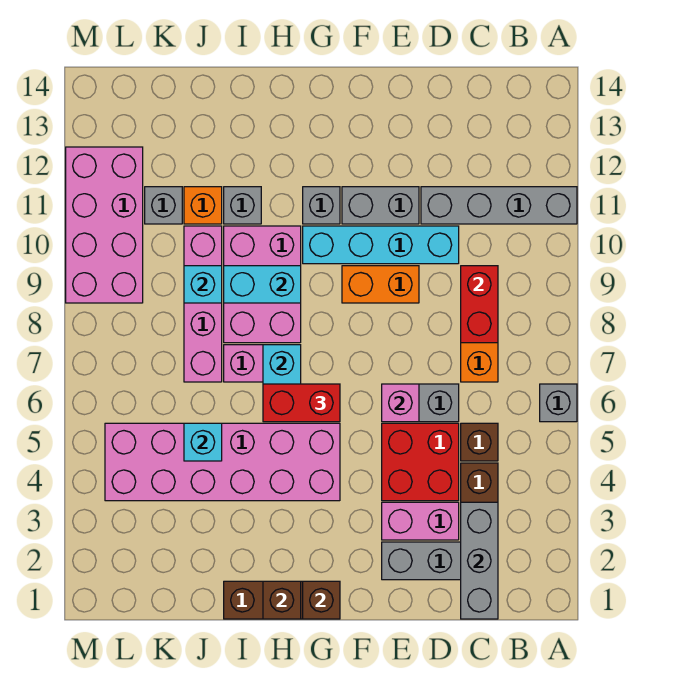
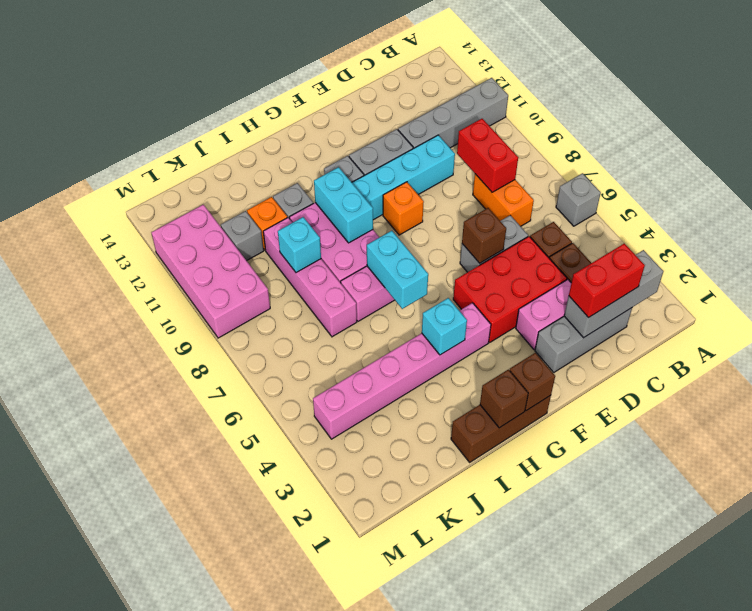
grey brick C1:C3 level 2 -> grey brick B2:D2 level 2
red brick D4:E5 level 1 -> red brick D4:F5 level 1
pink brick E6 level 2 -> brown brick E6 level 2
orange brick E9:F9 level 1 -> orange brick F9 level 1
pink brick G4:L5 level 1 -> pink brick G4:L4 level 1
red brick G6:H6 level 3 -> red brick C2:D2 level 3
cyan brick H9:I9 level 2 -> cyan brick H9:H10 level 2
cyan brick J5 level 2 -> cyan brick H4 level 2

